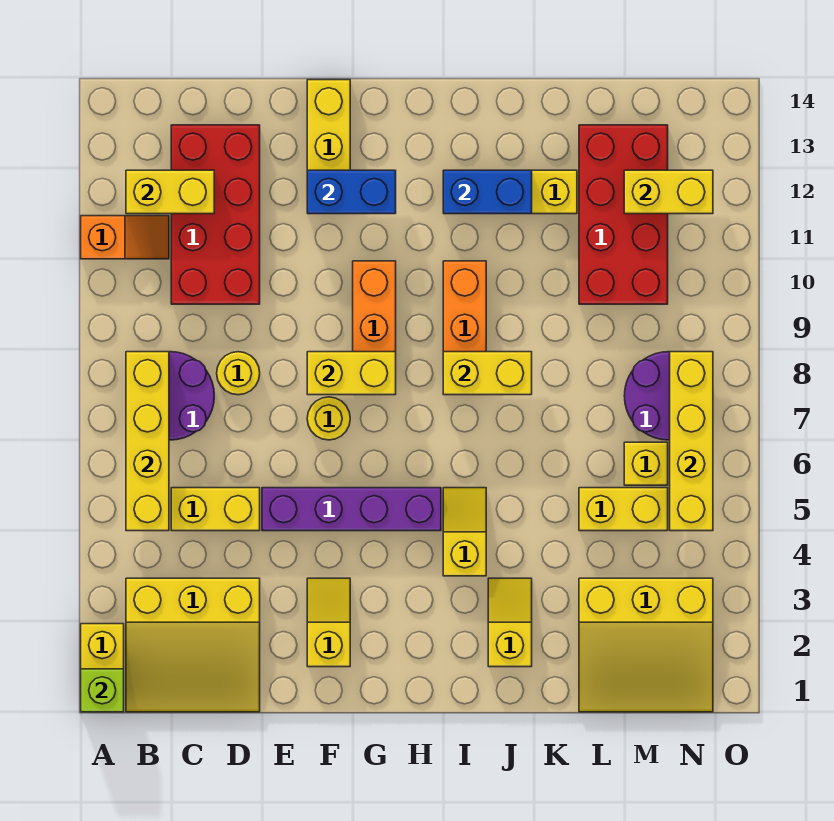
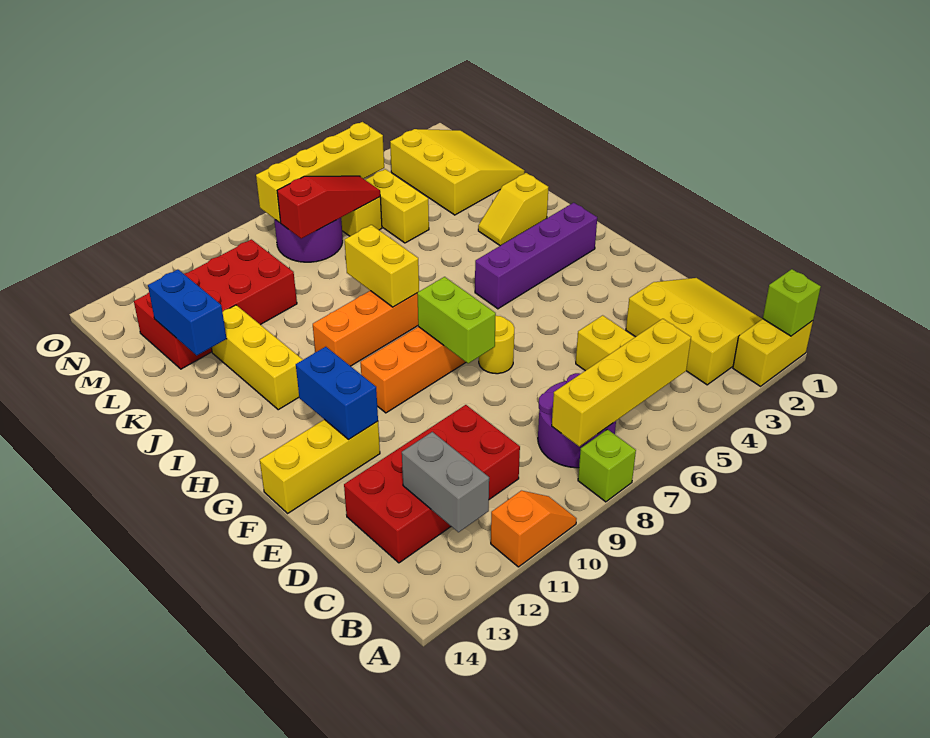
none -> lime brick A8 level 1
orange slope A11:B11 level 1 top A -> orange slope A10:A11 level 1 top 11
yellow brick B12:C12 level 2 -> grey brick B12:C12 level 2
yellow round brick D8 level 1 -> none
purple brick E5:H5 level 1 -> purple brick H2:H5 level 1
yellow slope F2:F3 level 1 top 2 -> none
yellow brick F8:G8 level 2 -> lime brick F8:G8 level 2
yellow slope I4:I5 level 1 top 4 -> none
blue brick I12:J12 level 2 -> blue brick K13:L13 level 2
none -> red slope M6:M8 level 2 top 8
yellow brick M12:N12 level 2 -> none

